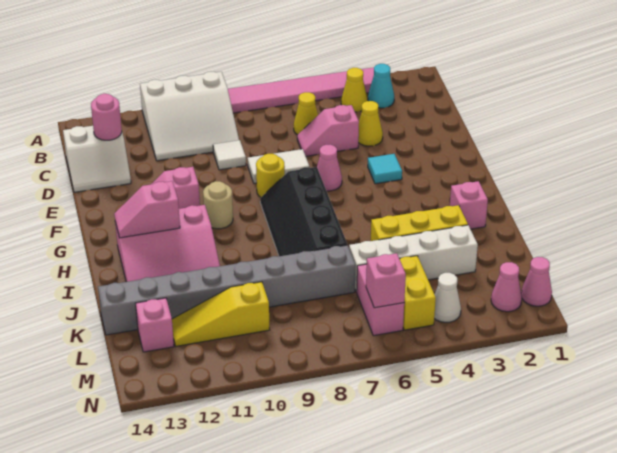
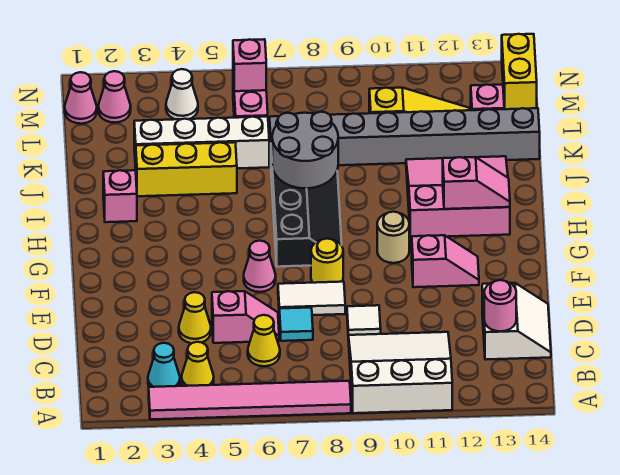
white slope C13:D14 level 1 top C -> white slope C13:D14 level 1 top 13
cyan tile F4 level 1 -> cyan tile D7 level 1
none -> grey round brick I7:J8 level 2
yellow brick L5:M5 level 1 -> yellow brick M14:N14 level 1

